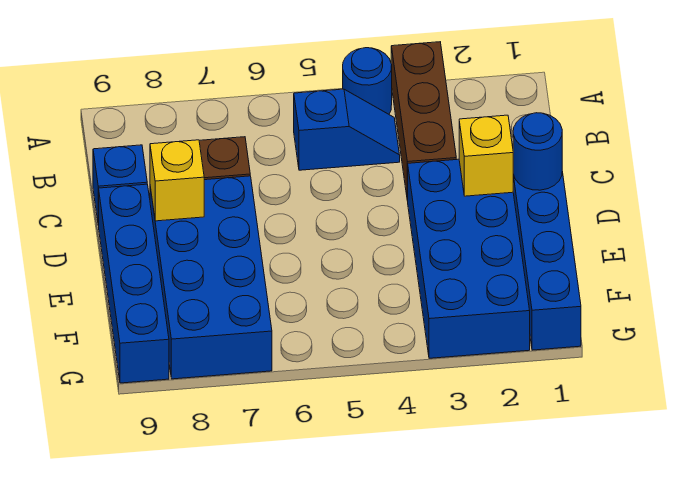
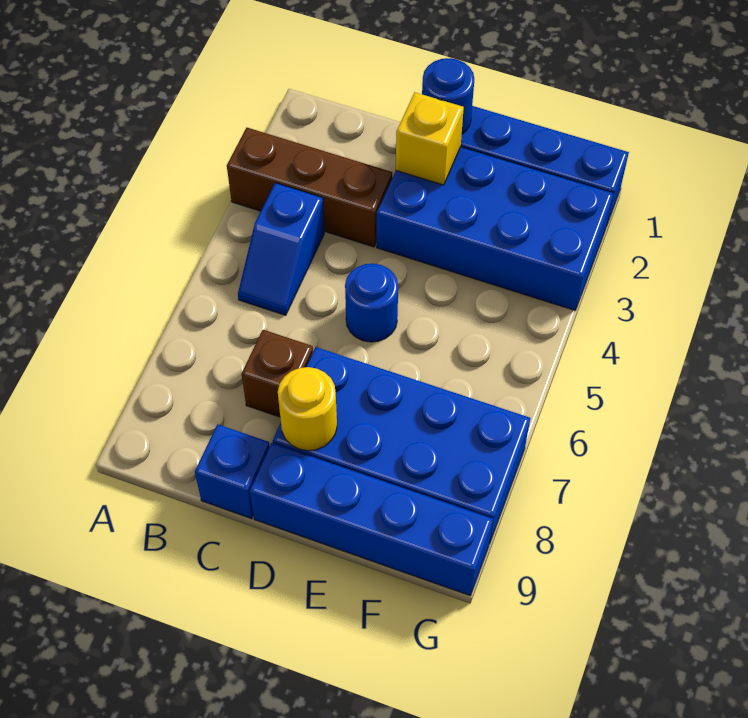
blue round brick A4 level 1 -> blue round brick D5 level 1
blue slope B4:B5 level 1 top 5 -> blue slope B4:B5 level 1 top 4
yellow brick D8 level 2 -> yellow round brick D8 level 2

